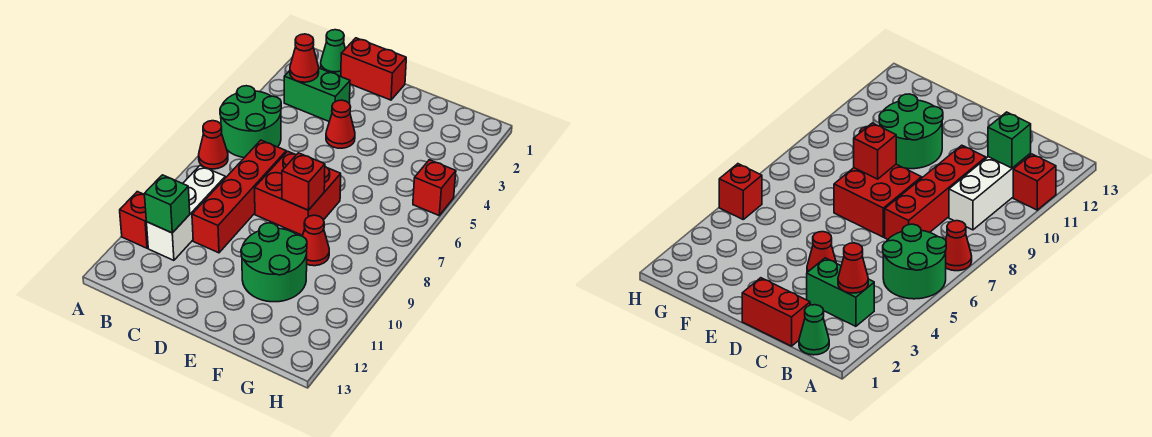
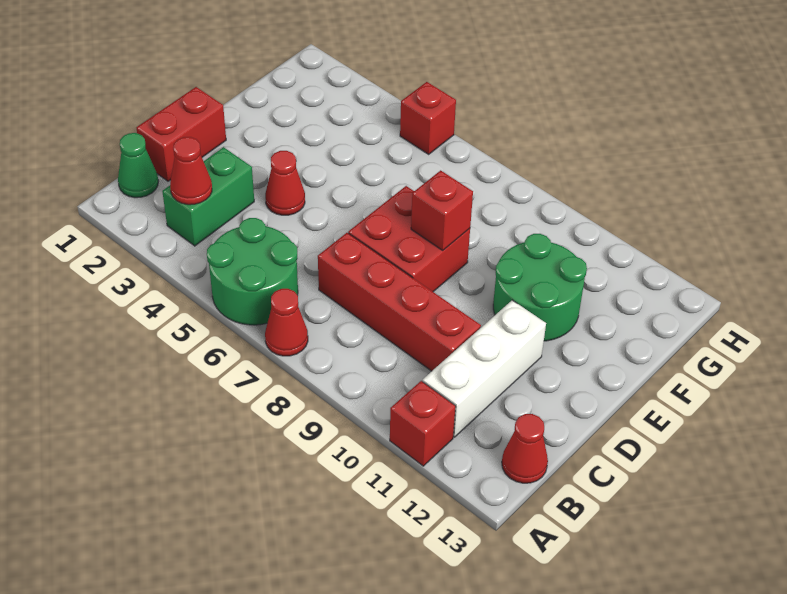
white brick B9:B11 level 1 -> white brick B11:D11 level 1
green brick B11 level 2 -> none
red cone F9 level 1 -> red cone B13 level 1

